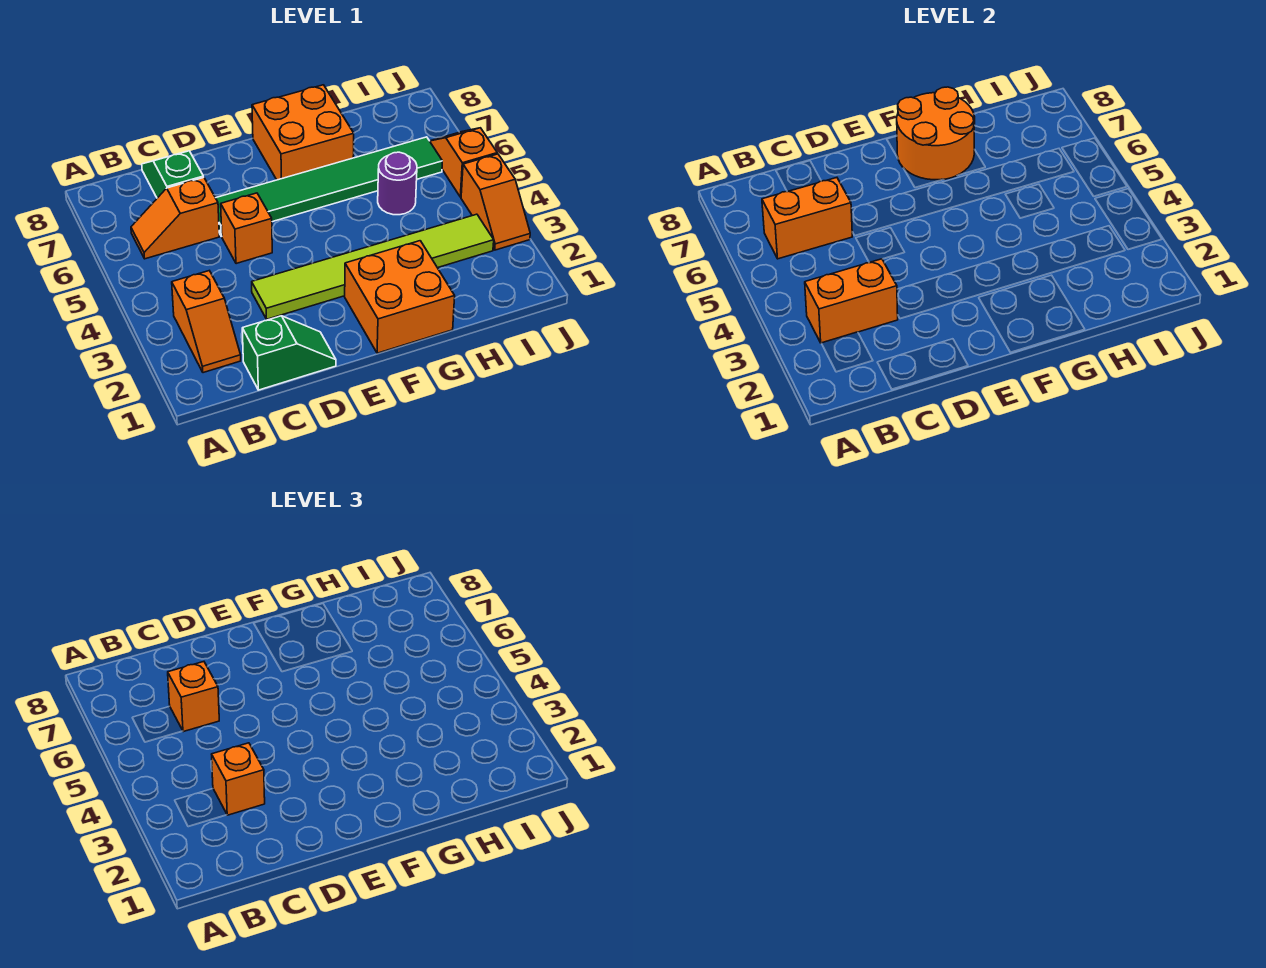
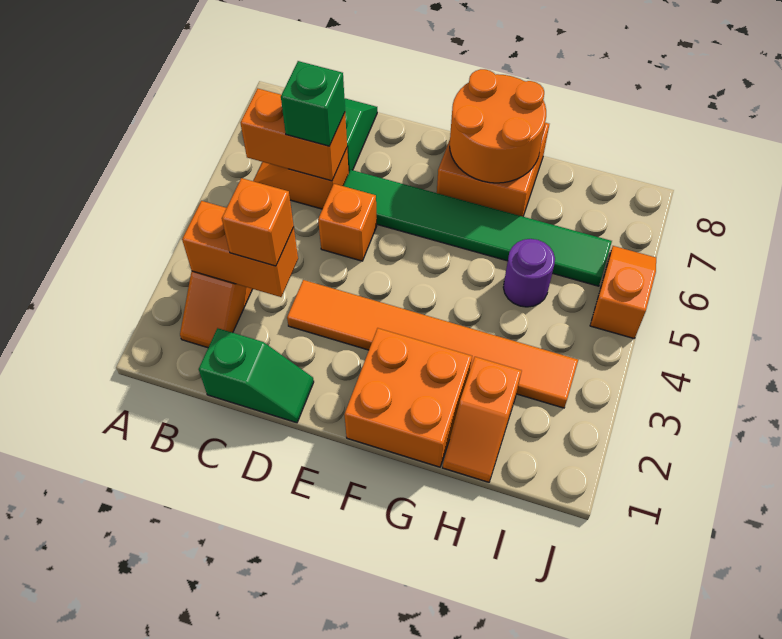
orange brick C6 level 3 -> green brick C6 level 3
lime tile D3:I3 level 1 -> orange tile D3:I3 level 1
orange slope J3:J4 level 1 top 4 -> orange slope H1:H2 level 1 top 2

